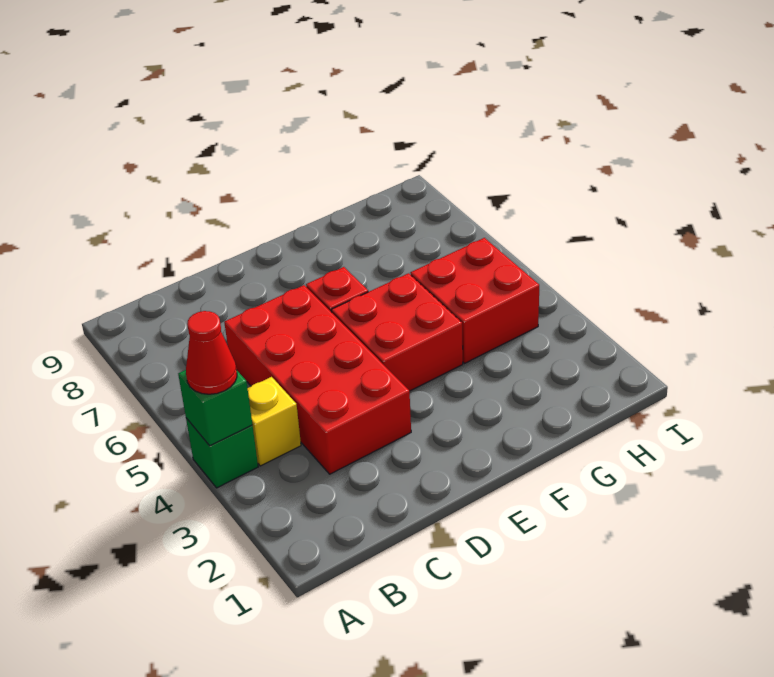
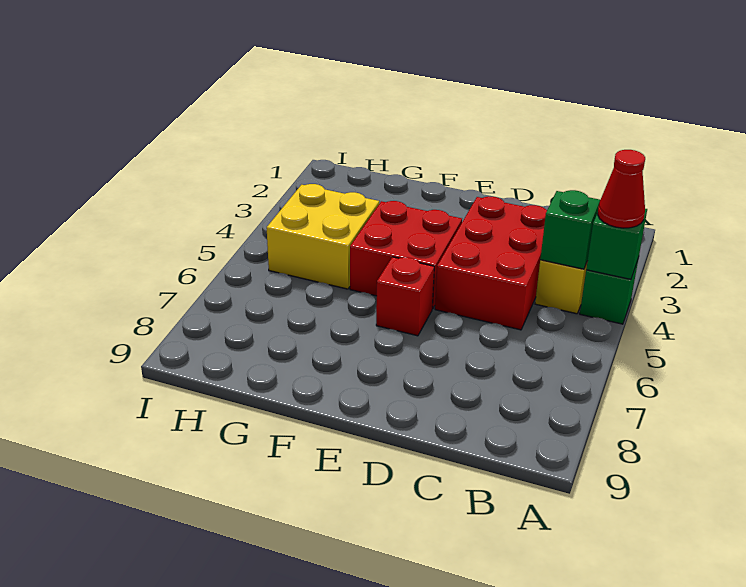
none -> green brick B4 level 2
red brick C3:D6 level 1 -> red brick C3:D5 level 1
red brick G4:H5 level 1 -> yellow brick G4:H5 level 1

